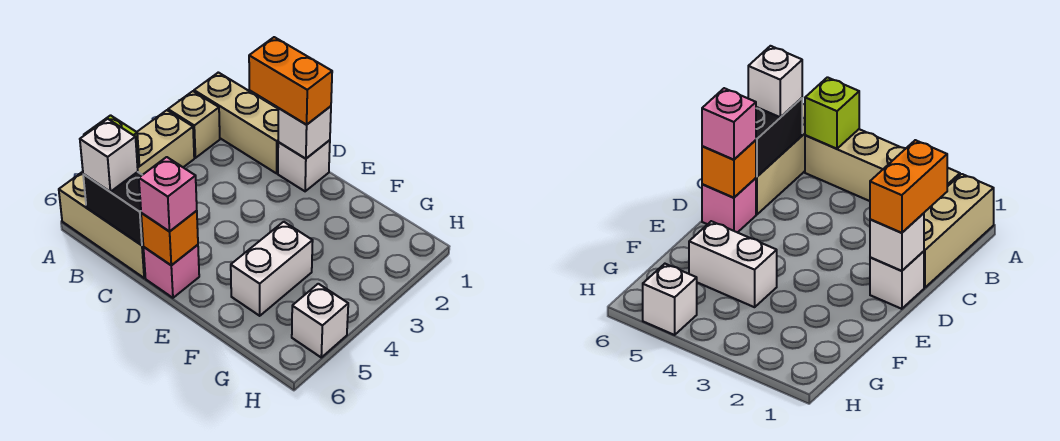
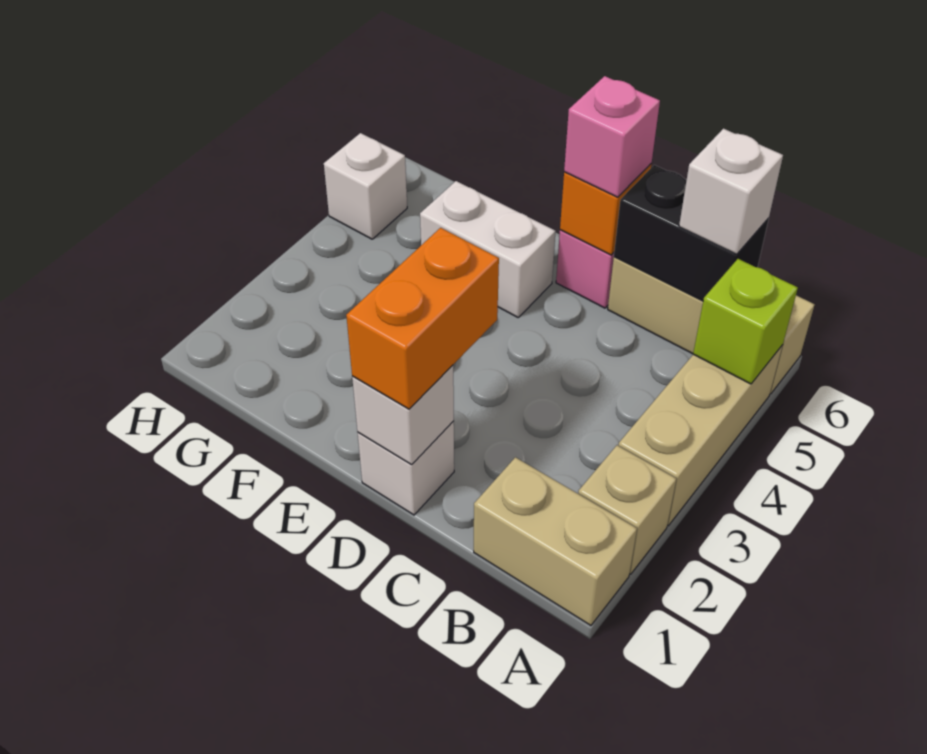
tan brick A1:C1 level 1 -> tan brick A1:B1 level 1
orange brick C1:D1 level 3 -> orange brick D1:D2 level 3
white brick F4:F5 level 1 -> white brick E5:F5 level 1

